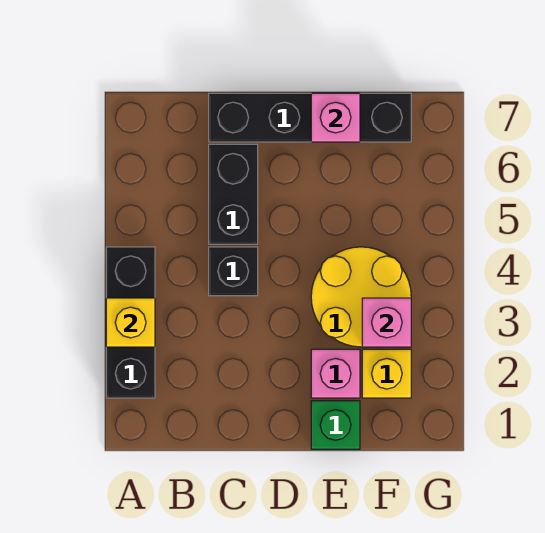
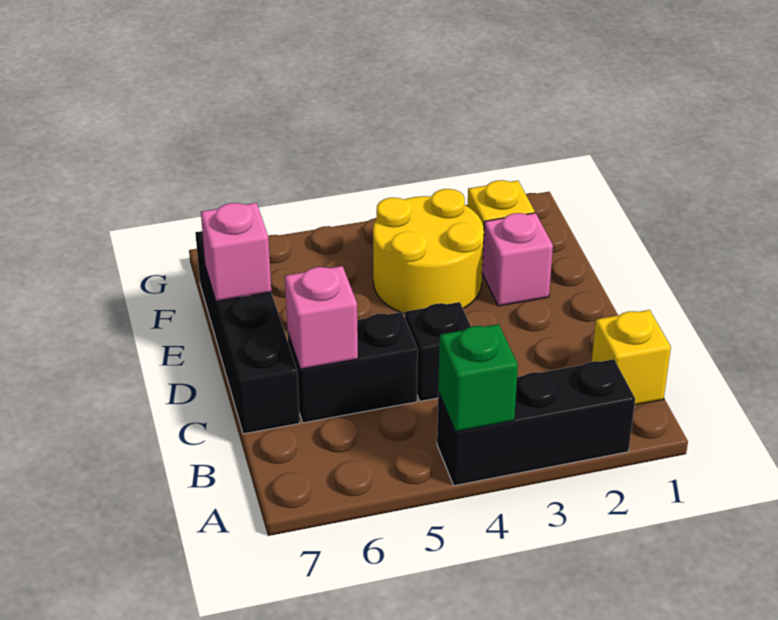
yellow brick A3 level 2 -> yellow brick B1 level 1
green brick E1 level 1 -> green brick A4 level 2
pink brick F3 level 2 -> pink brick C6 level 2

